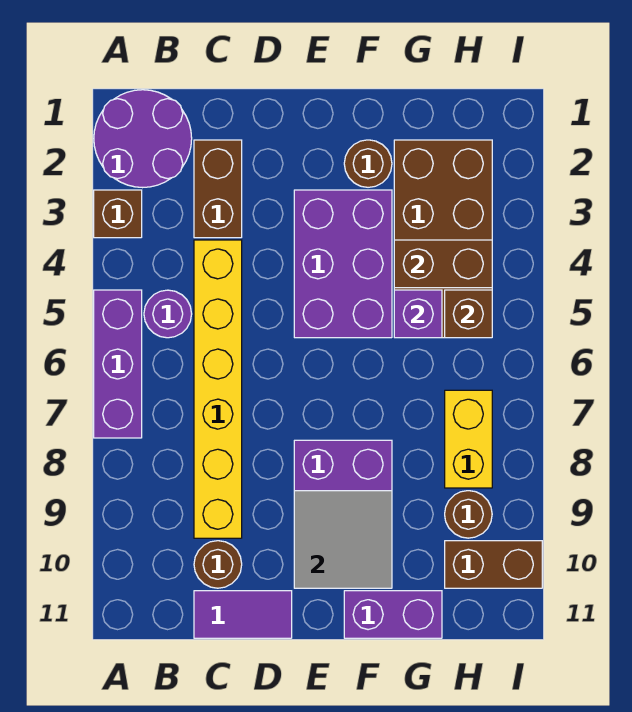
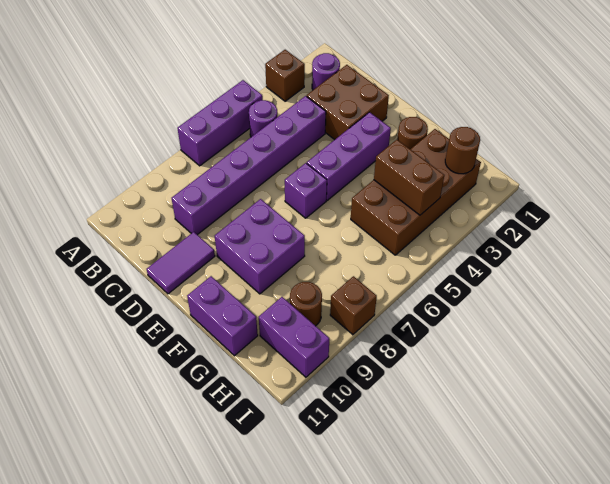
purple round brick A1:B2 level 1 -> purple round brick B2 level 1
brown brick C2:C3 level 1 -> brown brick C2:D3 level 1
yellow brick C4:C9 level 1 -> purple brick C4:C9 level 1
brown round brick C10 level 1 -> brown round brick H2 level 2
purple tile C11:D11 level 1 -> purple tile D10:D11 level 1
purple brick E3:F5 level 1 -> purple brick E3:E5 level 1
grey tile E9:F10 level 2 -> none
purple brick G5 level 2 -> purple brick E6 level 1
brown brick H5 level 2 -> brown brick I8 level 1
yellow brick H7:H8 level 1 -> none
brown brick H10:I10 level 1 -> purple brick H10:I10 level 1

